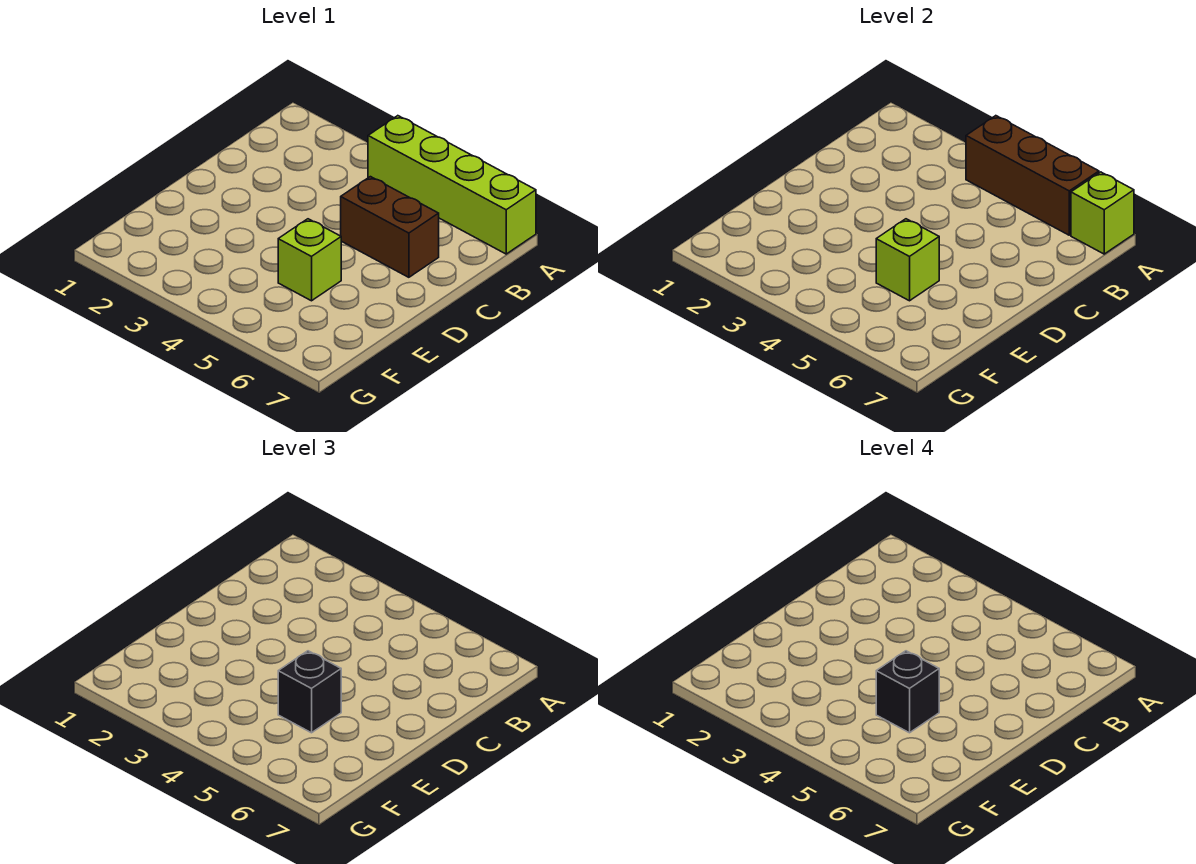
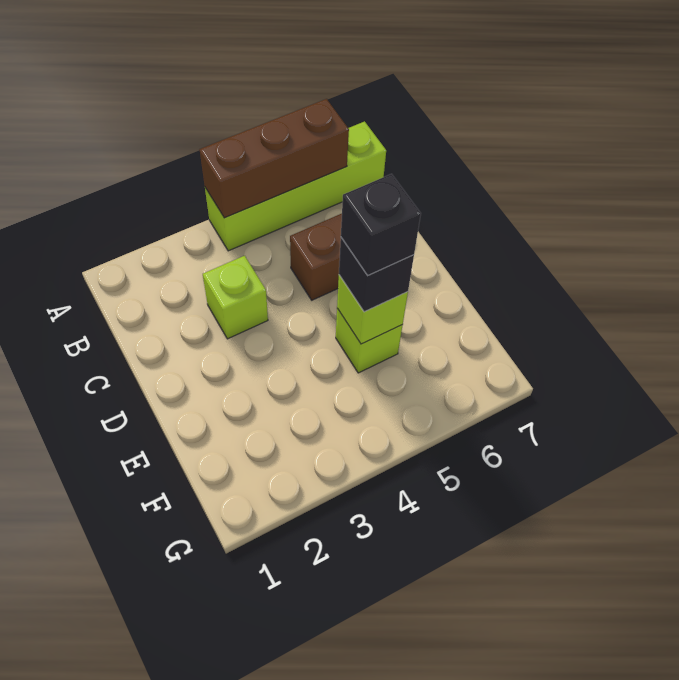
lime brick A7 level 2 -> lime brick C3 level 1

